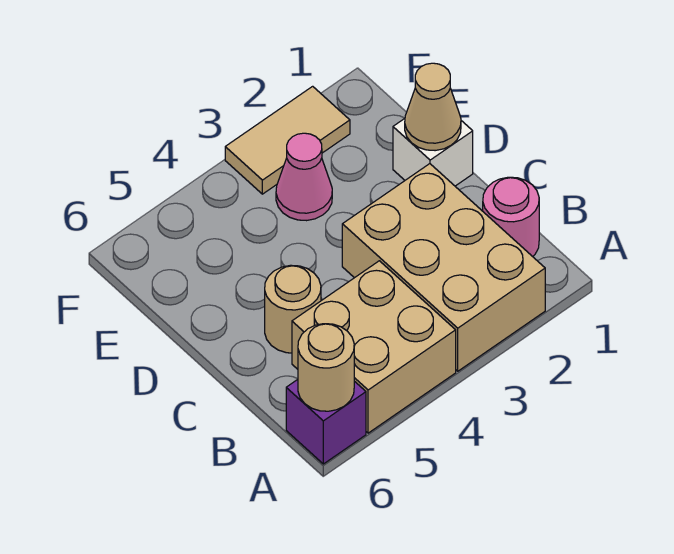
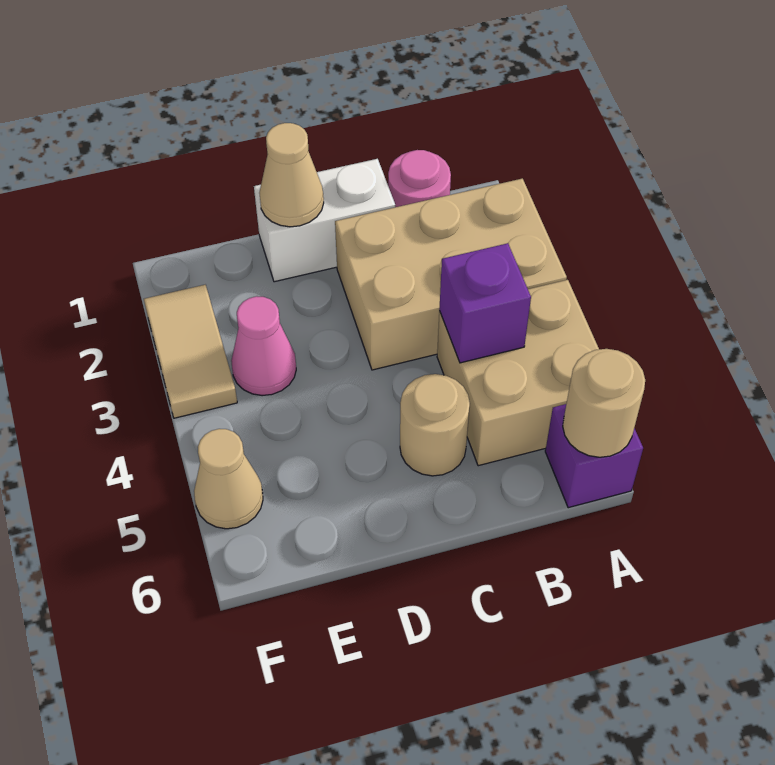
none -> purple brick B4 level 2
white brick D1 level 1 -> white brick C1:D1 level 1
none -> tan cone F5 level 1

